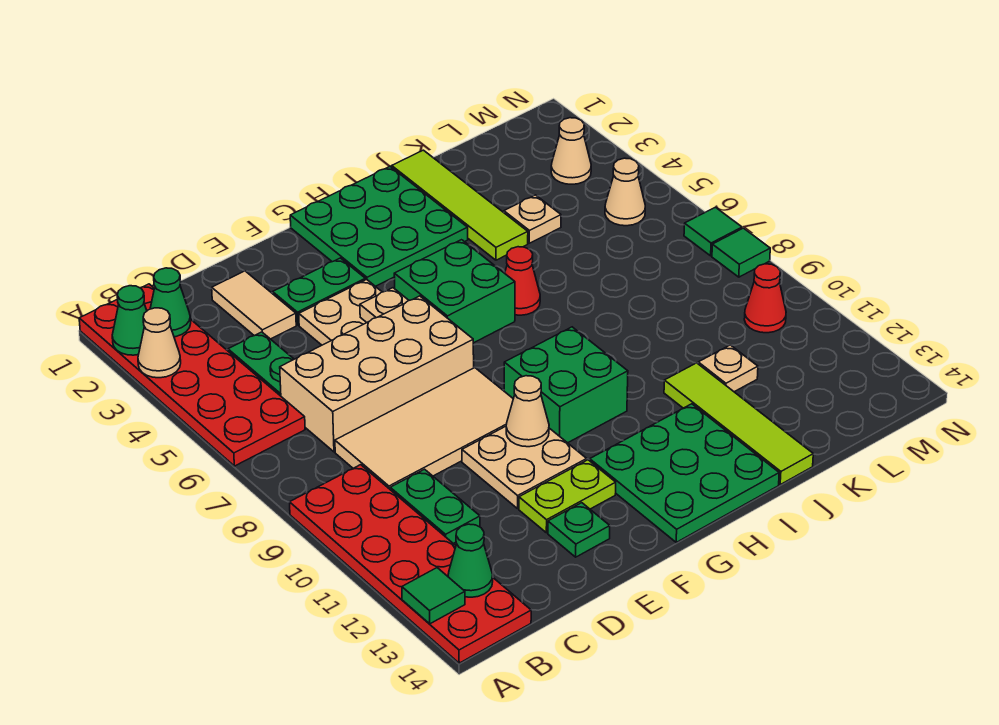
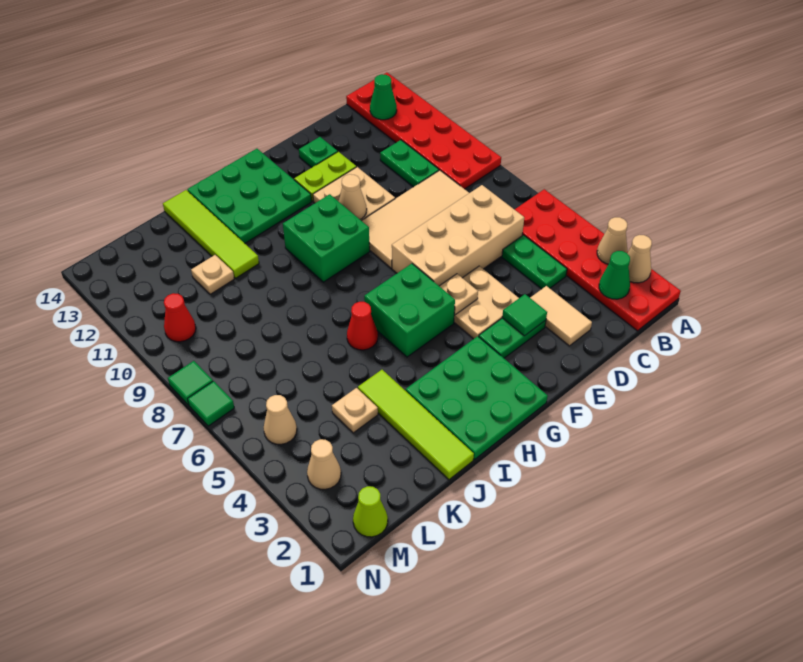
green cone A2 level 2 -> tan cone A2 level 2
green tile A13 level 2 -> green tile E3 level 2
none -> lime cone M1 level 1

